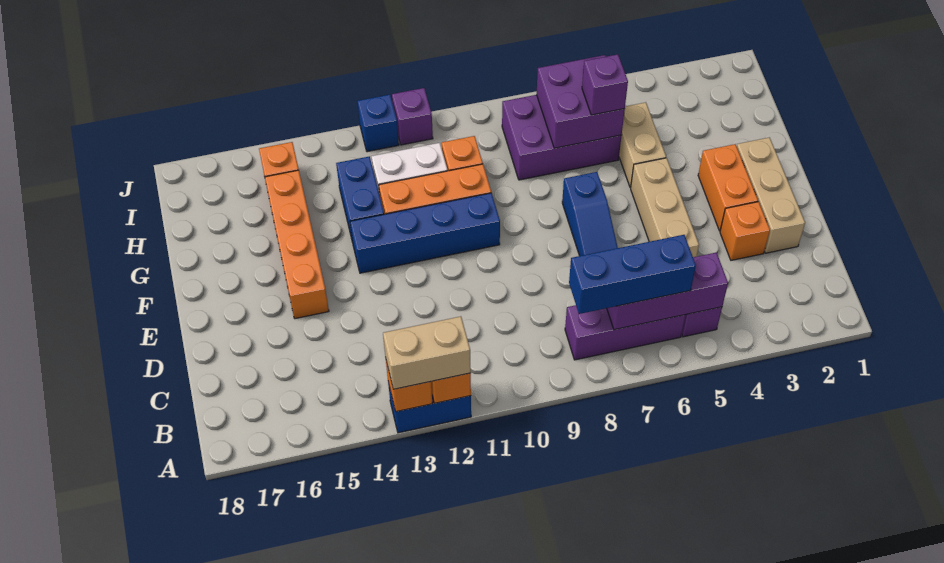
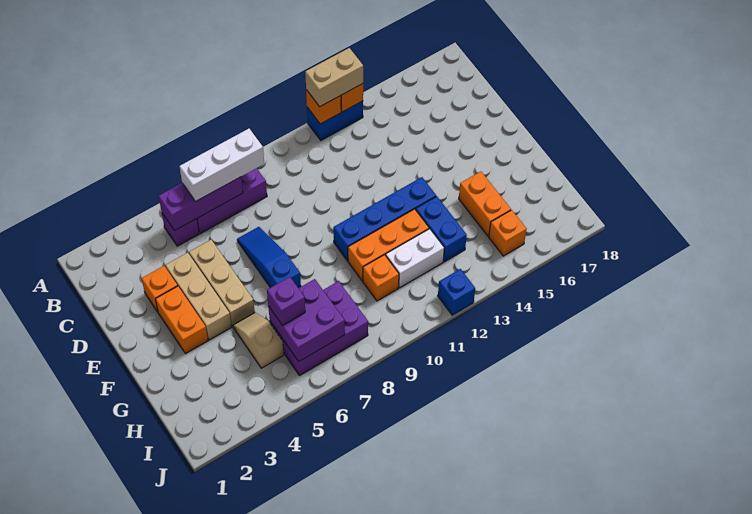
blue brick B6:B8 level 3 -> white brick B6:B8 level 3
tan brick D2:F2 level 1 -> tan brick D4:F4 level 1
orange brick E15:H15 level 1 -> orange brick G15:H15 level 1
tan brick G5:H5 level 1 -> tan slope G5:H5 level 1 top H
purple brick J11 level 1 -> none

